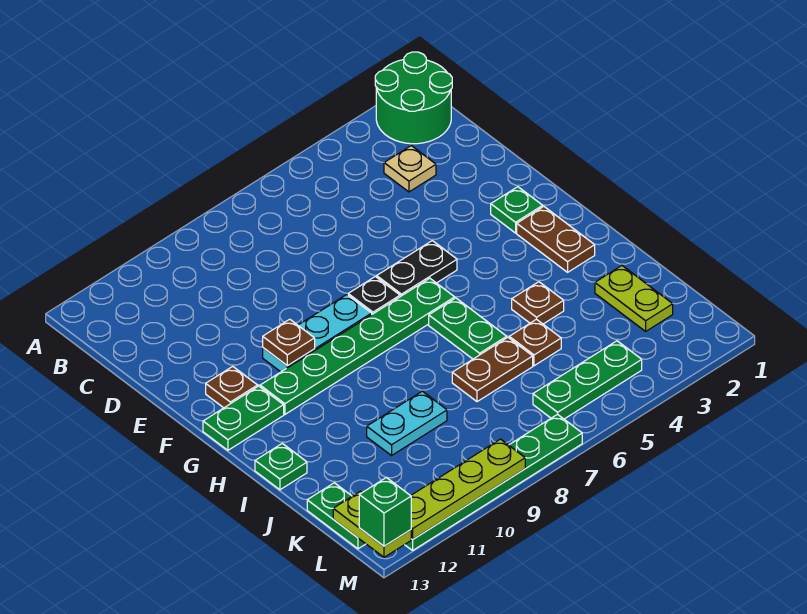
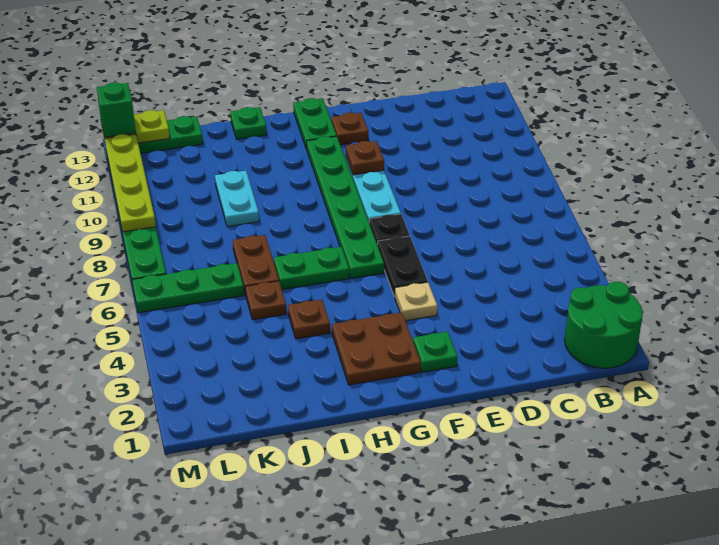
tan plate C3 level 1 -> tan plate F4 level 1
brown plate G2:H2 level 1 -> brown plate G2:H3 level 1
lime plate J2:K2 level 1 -> none
green plate L4:L6 level 1 -> green plate K6:M6 level 1

